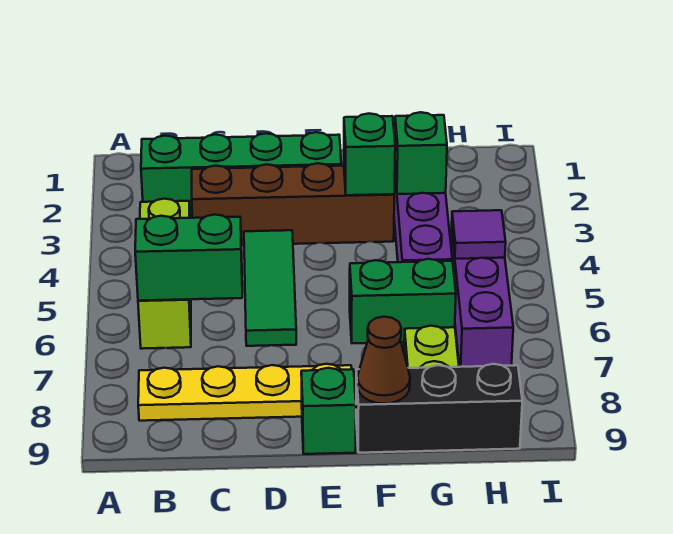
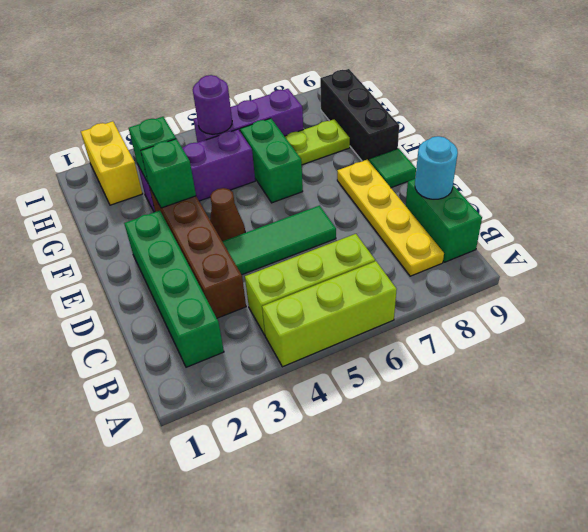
none -> lime brick A4:A6 level 1
green brick B6:C6 level 2 -> green brick B9:C9 level 1
none -> cyan round brick C9 level 2
green brick E9 level 1 -> green tile E9 level 1
brown cone F9 level 2 -> brown cone E4 level 1
none -> yellow brick H2:I2 level 1
purple tile H5 level 2 -> purple round brick H5 level 2

